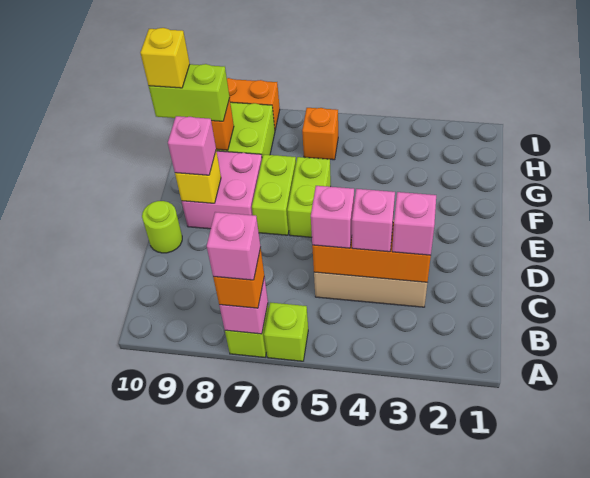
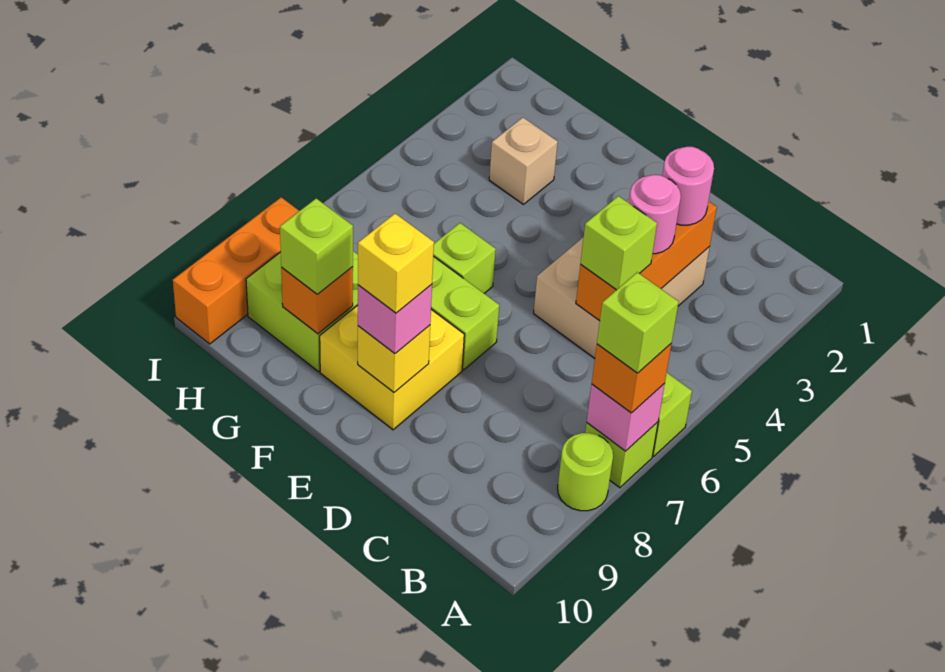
pink brick A7 level 4 -> lime brick A7 level 4
pink brick C3 level 3 -> pink round brick C3 level 3
pink brick C4 level 3 -> pink round brick C4 level 3
pink brick C5 level 3 -> lime brick C5 level 3
lime round brick D10 level 1 -> lime round brick A8 level 1
lime brick E6:F6 level 1 -> lime brick F6 level 1
pink brick E8:F9 level 1 -> yellow brick E8:F9 level 1
none -> tan brick G3 level 1
lime brick G9:G10 level 3 -> lime brick G9 level 3
yellow brick G10 level 4 -> yellow brick E9 level 4
orange brick H6 level 1 -> none

